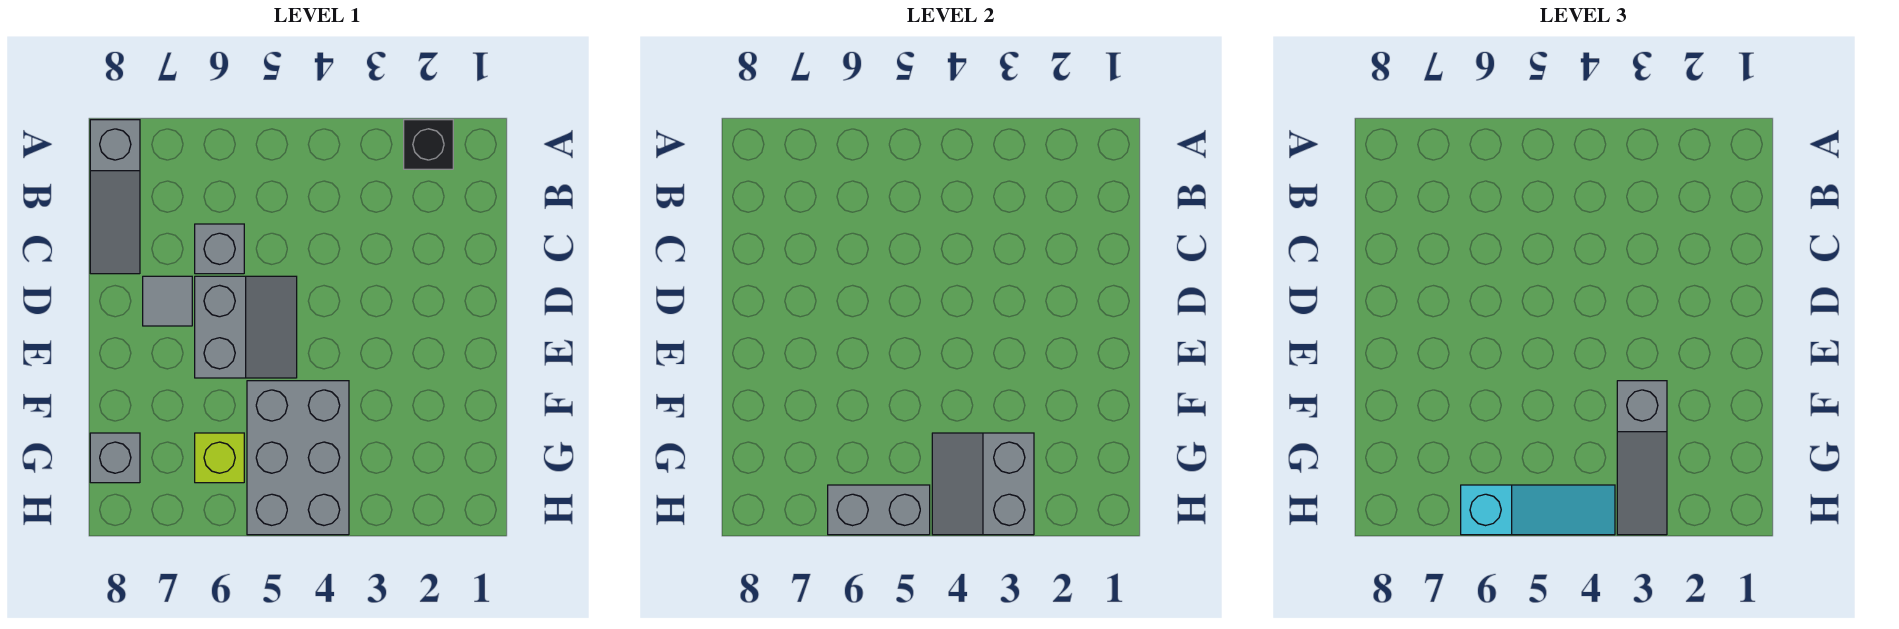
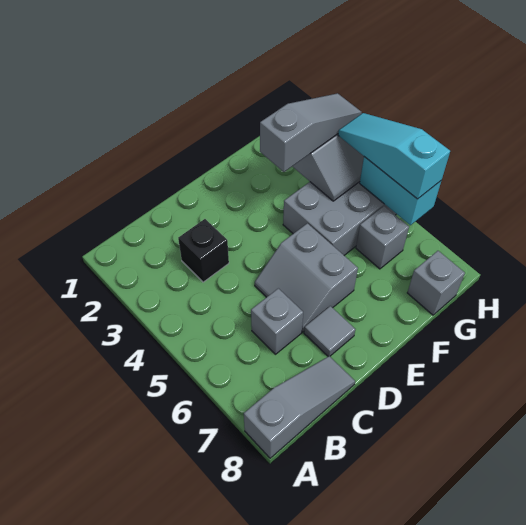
black brick A2 level 1 -> black brick C3 level 1
grey slope D5:E6 level 1 top 6 -> grey slope D5:E6 level 1 top E
lime brick G6 level 1 -> grey brick G6 level 1
grey brick H5:H6 level 2 -> cyan brick H5:H6 level 2

